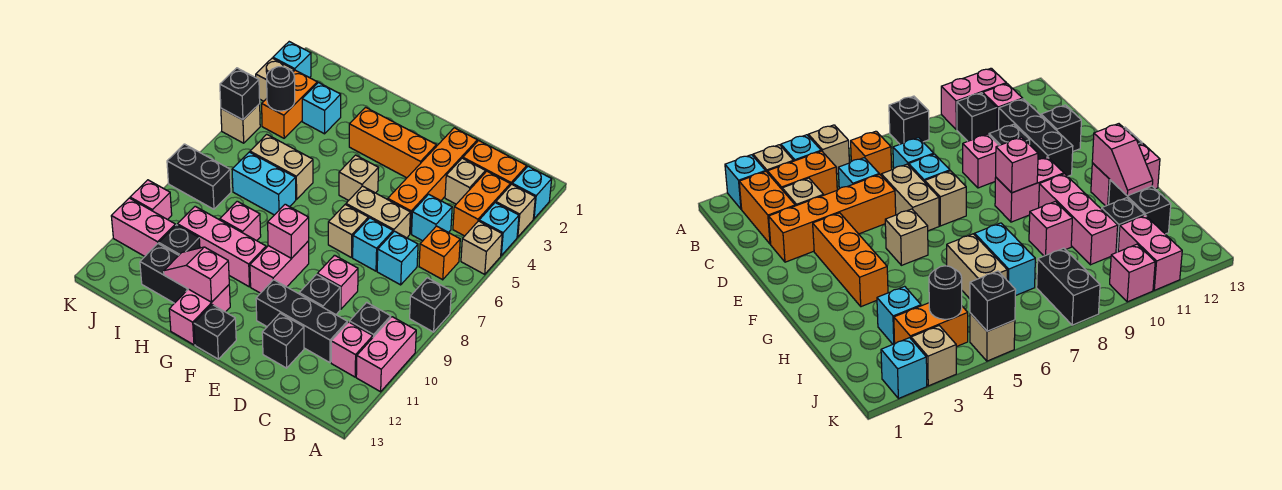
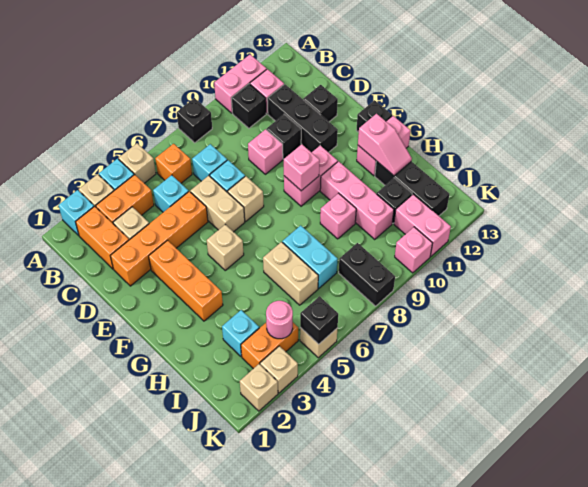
black brick H12:I12 level 1 -> black brick H12:J12 level 1
black round brick J4 level 2 -> pink round brick J4 level 2
cyan brick K2 level 1 -> tan brick K2 level 1

